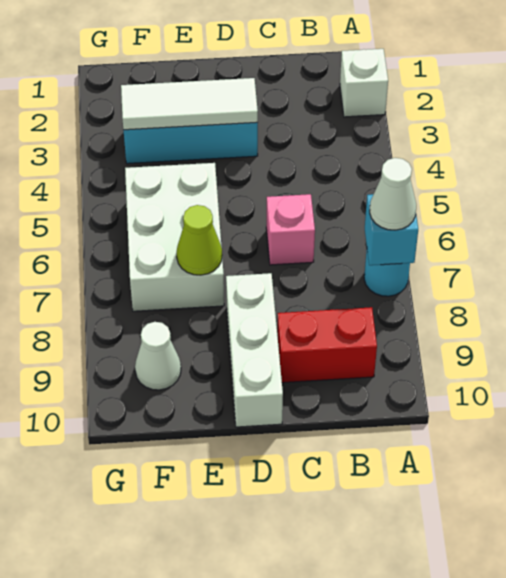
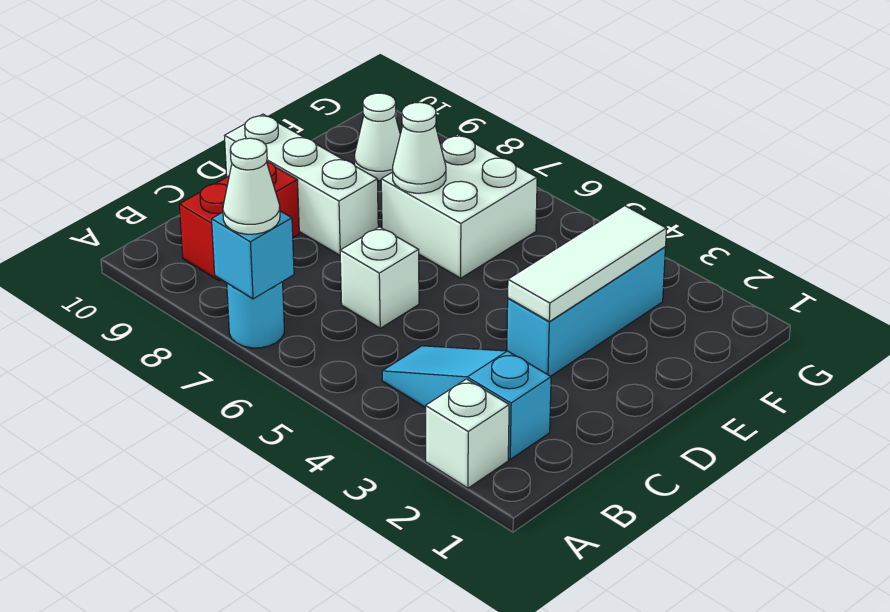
none -> cyan slope B2:B4 level 1 top 2
pink brick C6 level 1 -> white brick C6 level 1
white brick E5:F7 level 1 -> white brick E6:F7 level 1
lime cone E7 level 2 -> white cone E7 level 2

